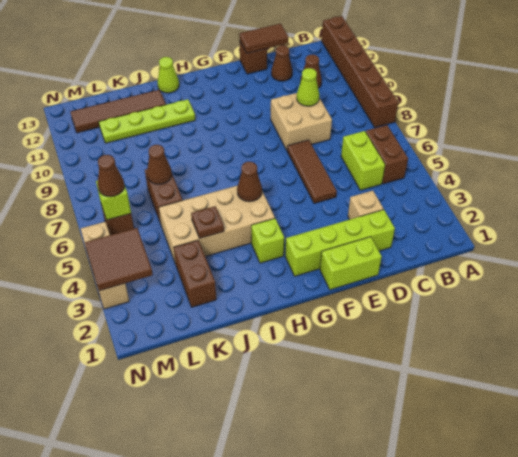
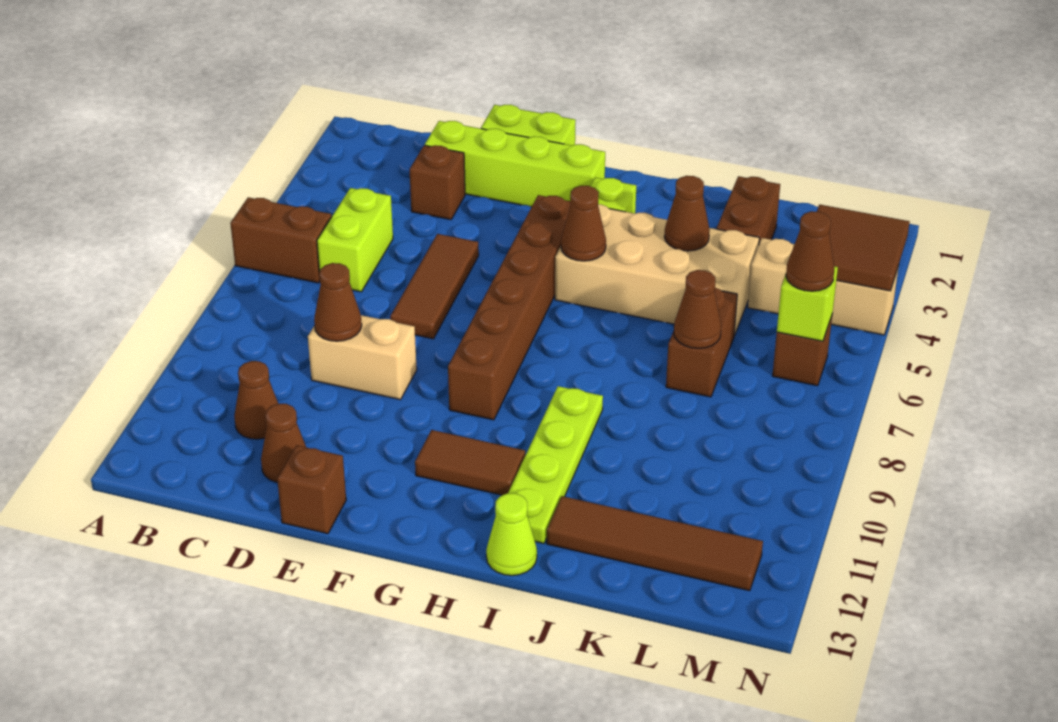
brown brick A8:A13 level 1 -> brown brick G4:G9 level 1
brown brick B5:B6 level 1 -> brown brick A6:B6 level 1
tan brick D3 level 1 -> brown brick D3 level 1
tan brick D8:E9 level 1 -> tan brick D9:E9 level 1
lime cone D9 level 2 -> brown cone D9 level 2
brown tile D13:E13 level 2 -> brown tile G11:H11 level 1
lime plate I11:L11 level 1 -> lime plate I9:I12 level 1
brown plate J4 level 2 -> brown cone J4 level 2
tan brick N3:N5 level 1 -> tan brick L4:N4 level 1

